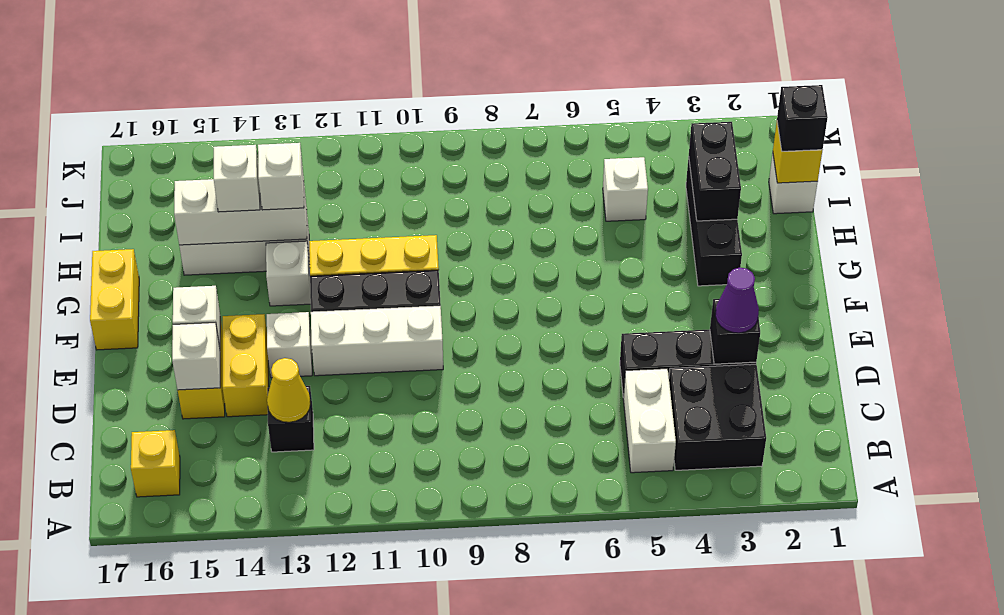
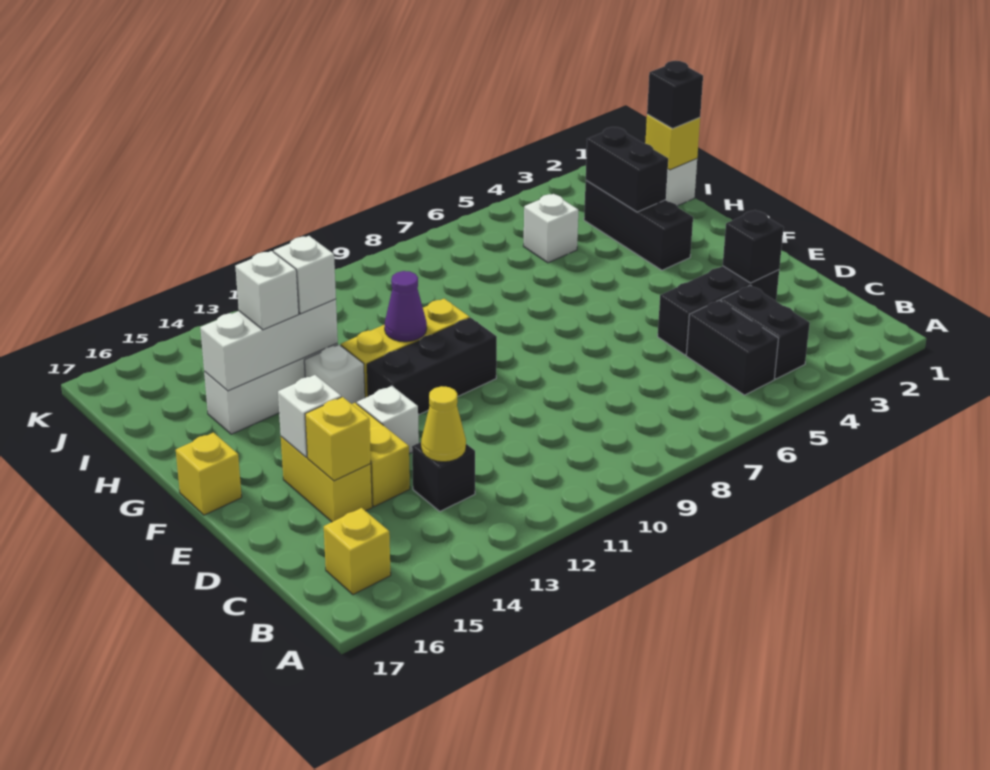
black brick B3:C4 level 1 -> black brick B4:C4 level 1
white brick B5:C5 level 1 -> black brick B5:C5 level 1
purple cone D3 level 3 -> purple cone G11 level 2
white brick D15 level 2 -> yellow brick D15 level 2
white brick E10:E12 level 1 -> none
yellow brick F17:G17 level 1 -> yellow brick F17 level 1

